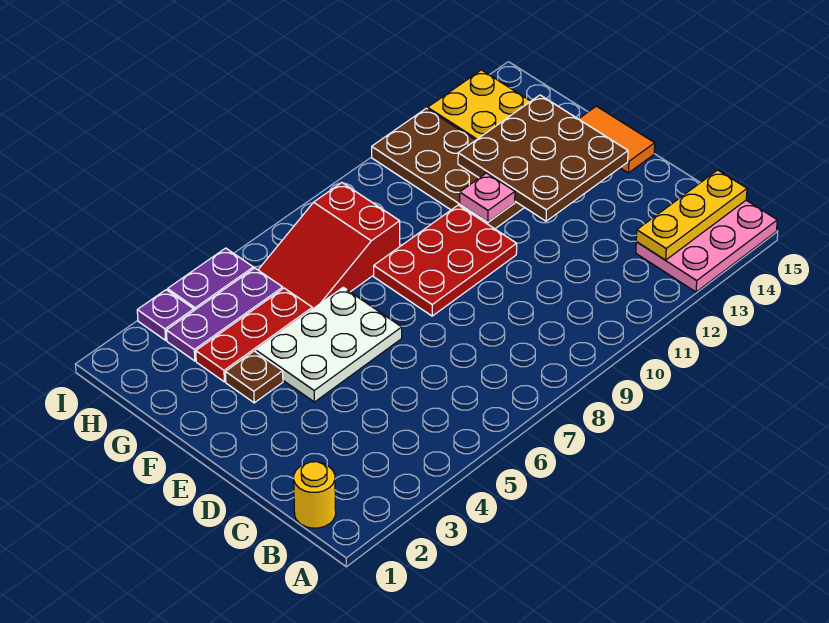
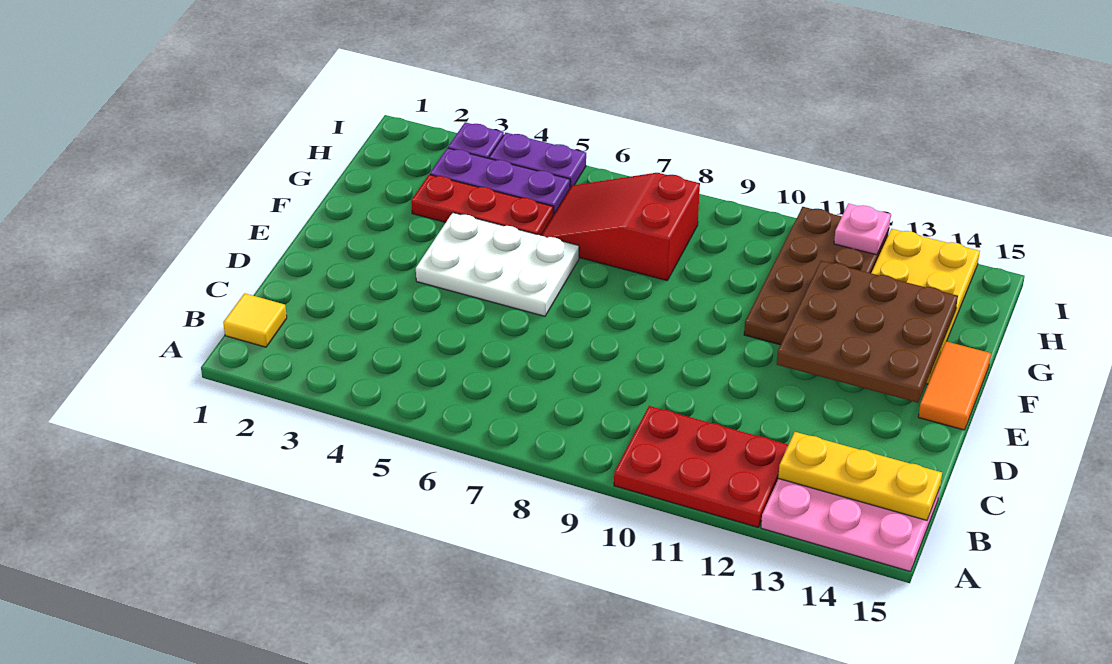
yellow round brick B1 level 1 -> yellow tile B1 level 1
red plate E8:F10 level 1 -> red plate A10:B12 level 1
brown plate F3 level 1 -> none
pink plate F11 level 2 -> pink plate I12 level 2

